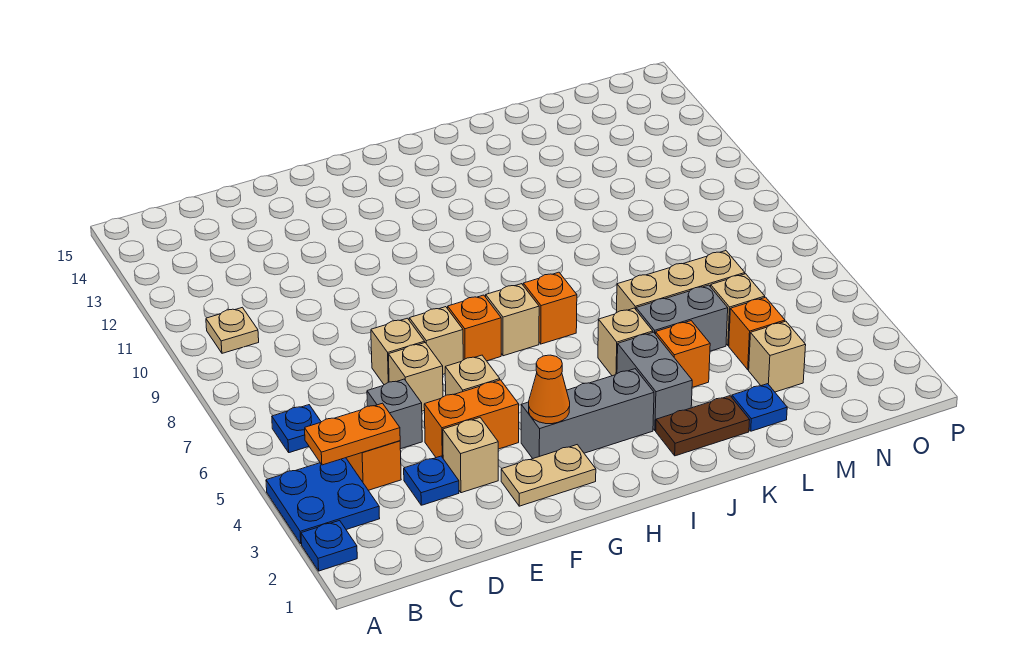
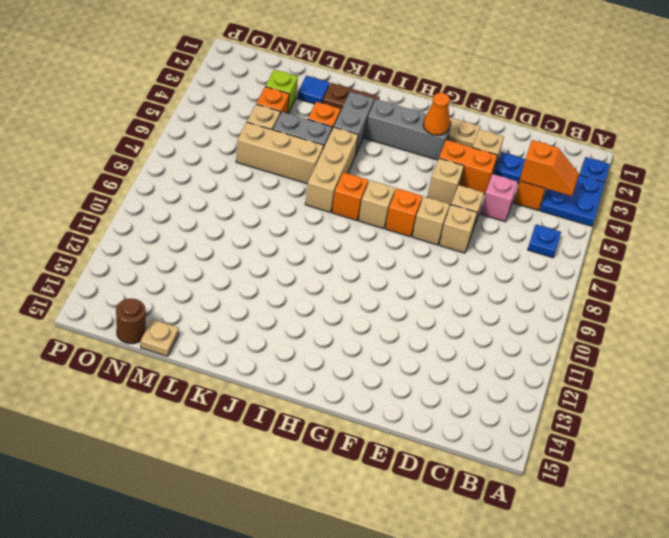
orange plate B4:C4 level 2 -> orange slope B4:C4 level 2 top C
tan plate B10 level 1 -> tan plate M15 level 1
grey brick D5 level 1 -> pink brick D5 level 1
tan brick J5 level 1 -> tan brick J5:J7 level 1
blue plate L2 level 1 -> blue tile L2 level 1
tan brick M3 level 1 -> lime brick M3 level 1
none -> brown round brick N15 level 1

